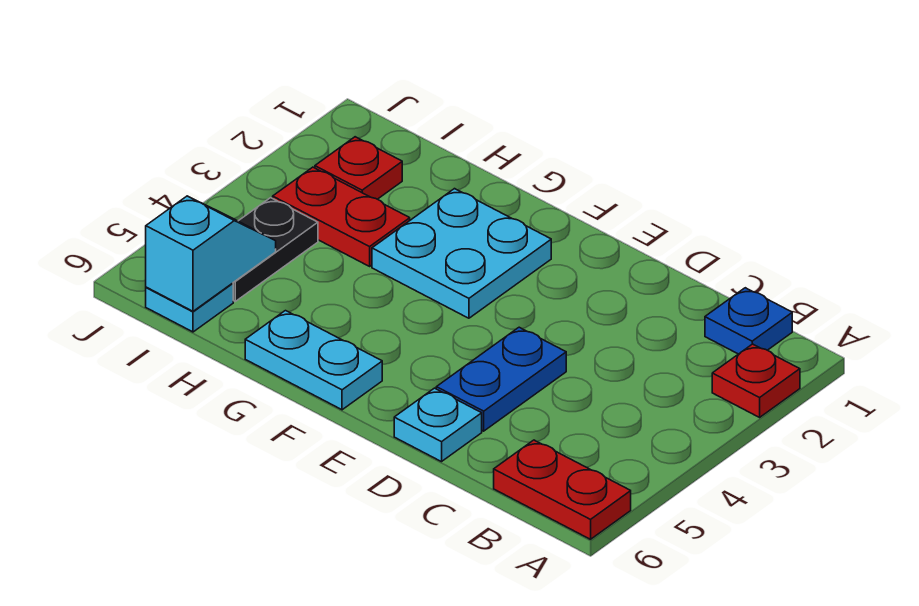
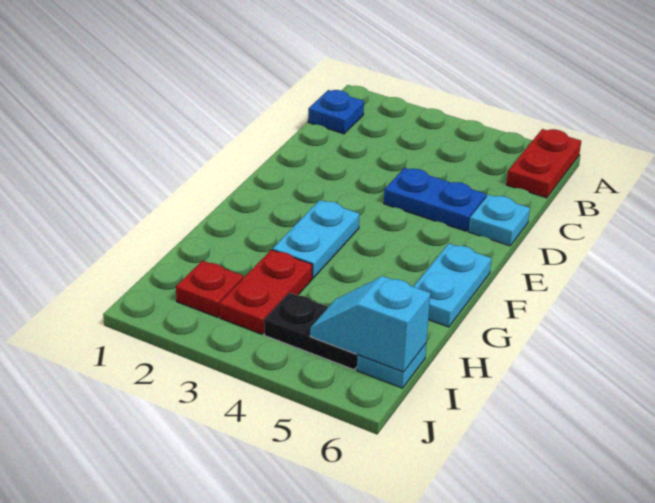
red plate A2 level 1 -> none
cyan plate F2:G3 level 1 -> cyan plate F3:G3 level 1

